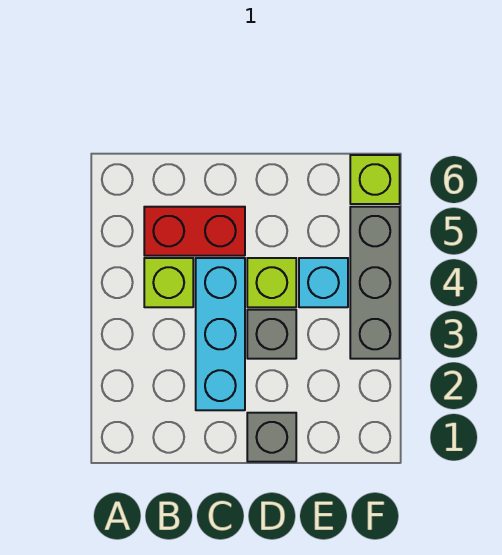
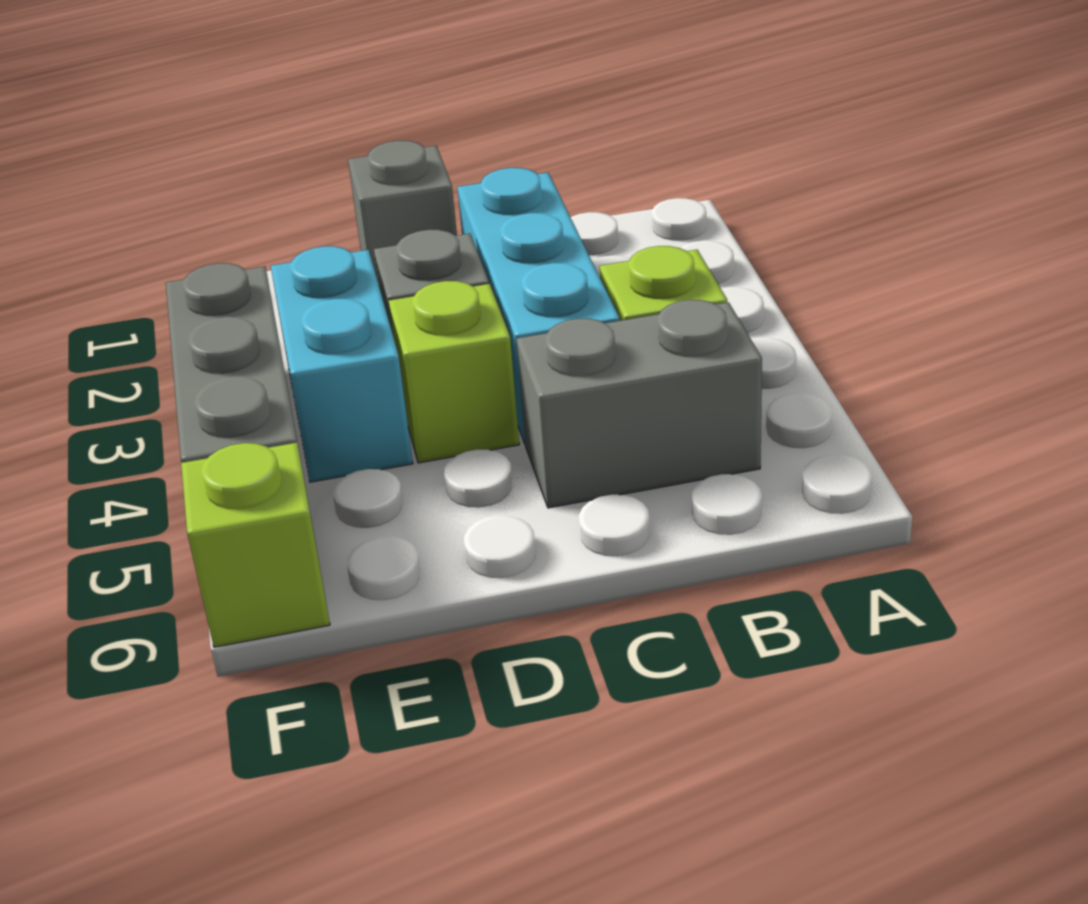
red brick B5:C5 level 1 -> grey brick B5:C5 level 1
cyan brick E4 level 1 -> cyan brick E3:E4 level 1

